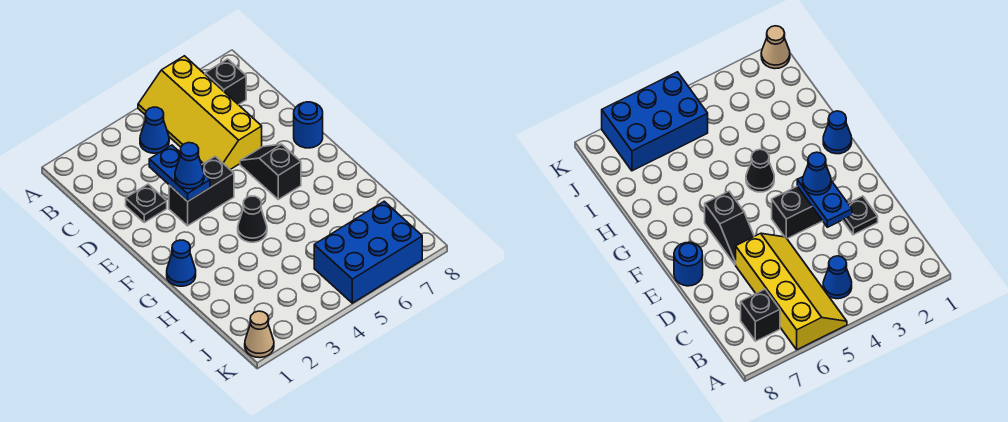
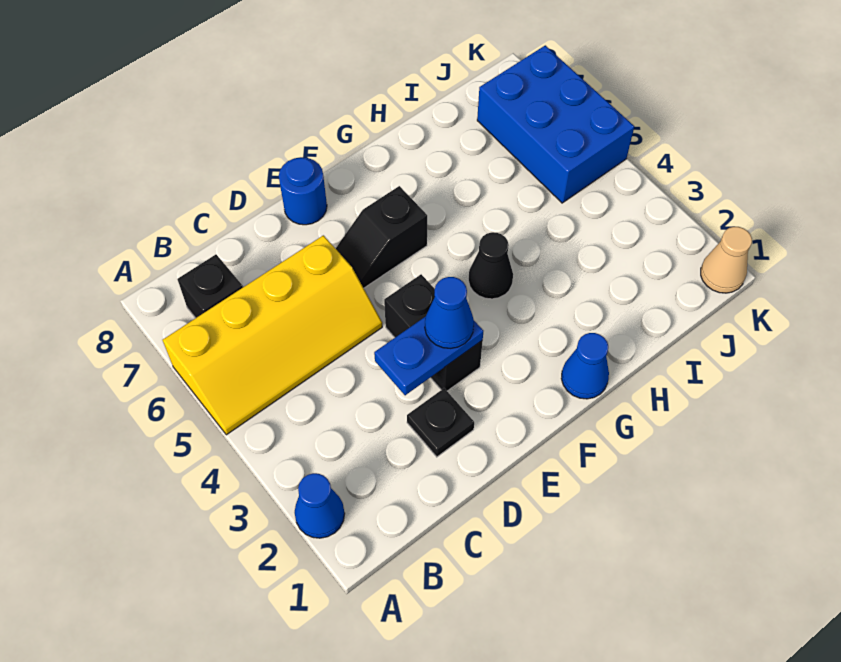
blue cone B4 level 1 -> blue cone A2 level 1

